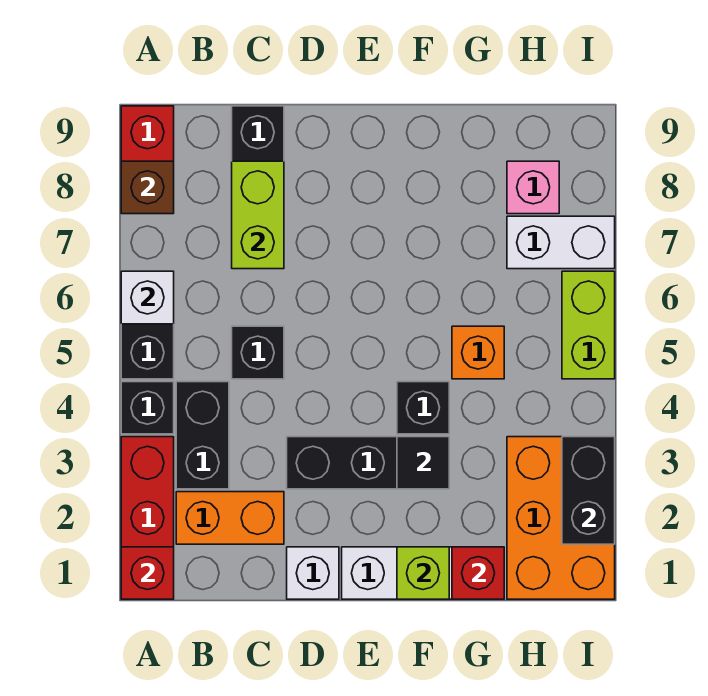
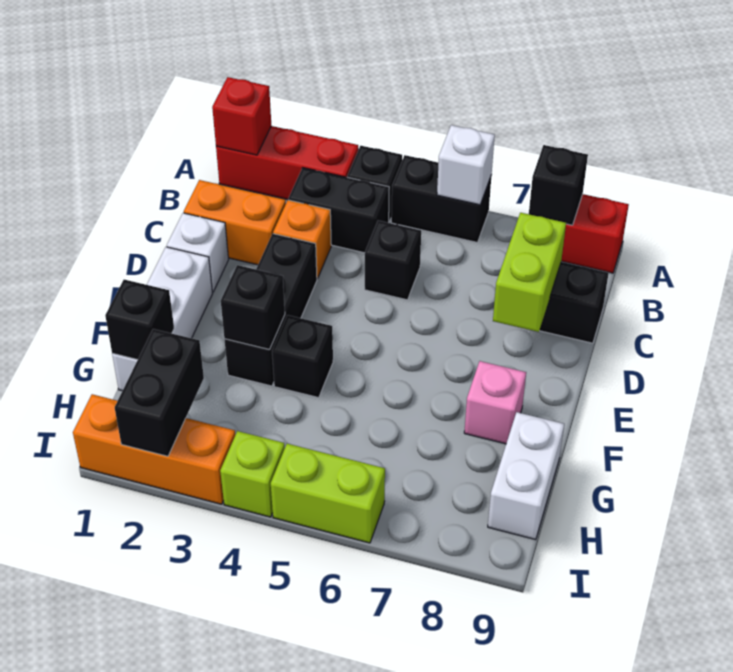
brown brick A8 level 2 -> black brick A8 level 2
orange brick B2:C2 level 1 -> orange brick C1:C2 level 1
lime brick C7:C8 level 2 -> lime brick C8:D8 level 2
lime brick F1 level 2 -> lime brick I4 level 1
black tile F3 level 2 -> black brick F3 level 2
red brick G1 level 2 -> black brick G1 level 2
orange brick G5 level 1 -> orange brick C3 level 1
orange brick H1:I3 level 1 -> orange brick I1:I3 level 1
white brick H7:I7 level 1 -> white brick G9:H9 level 1
pink brick H8 level 1 -> pink brick F8 level 1
black brick I2:I3 level 2 -> black brick H2:I2 level 2

